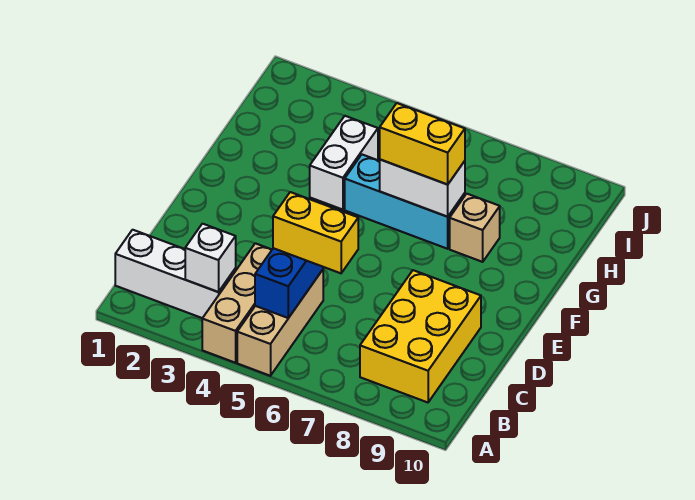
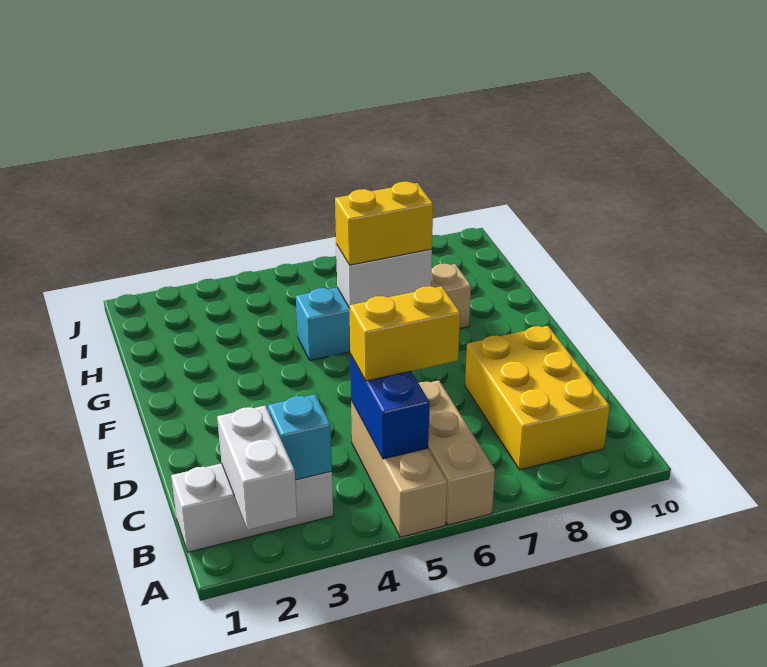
tan brick A4:C4 level 1 -> tan brick A6:C6 level 1
white brick B3 level 2 -> cyan brick B3 level 2
white brick G4:H4 level 1 -> white brick A2:B2 level 2

